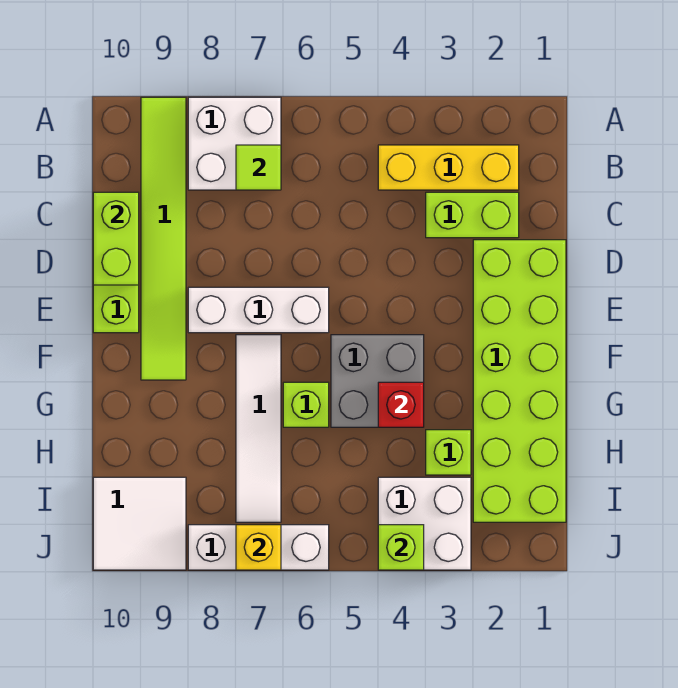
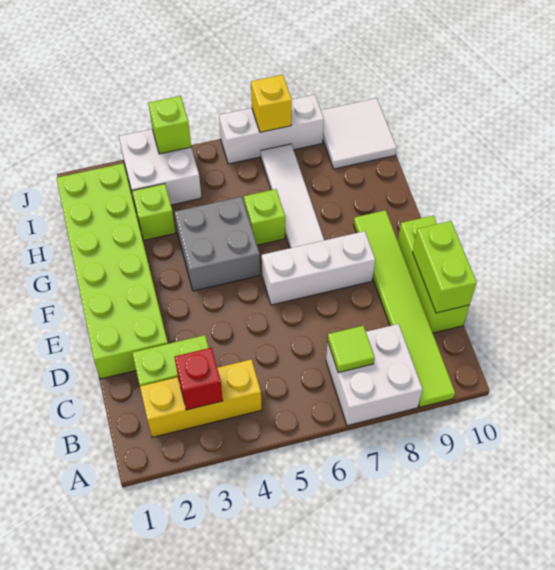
red brick G4 level 2 -> red brick B3 level 2

